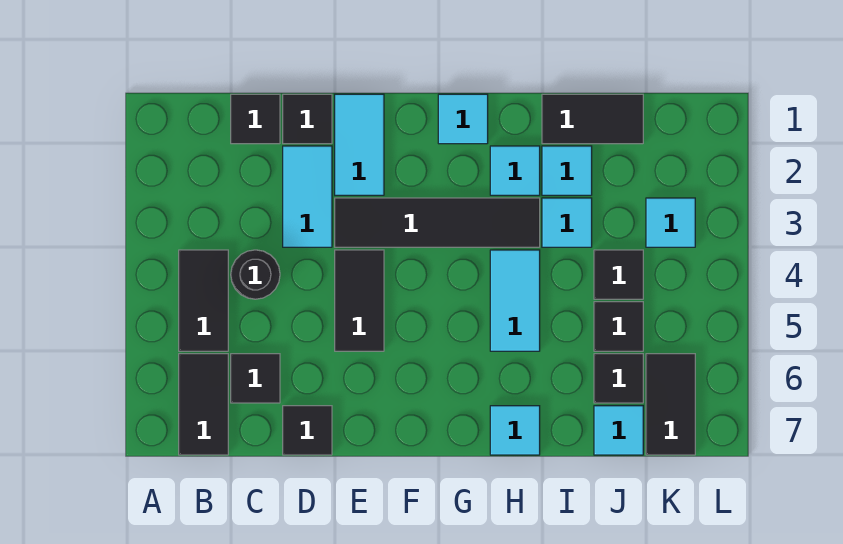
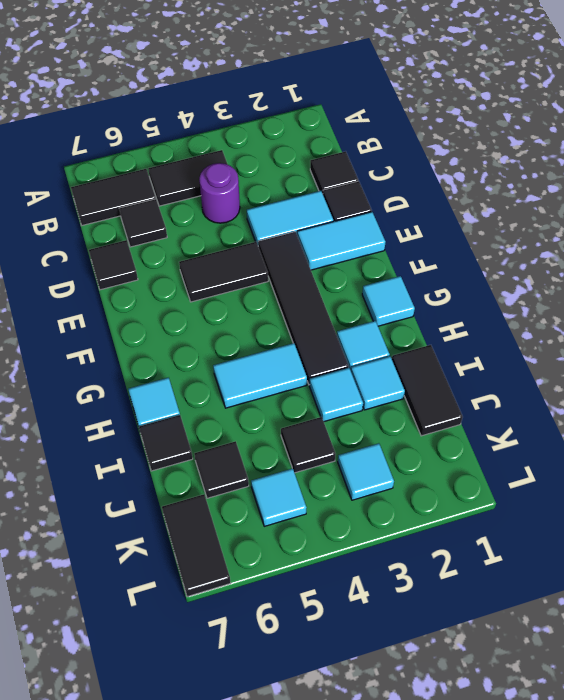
black round brick C4 level 1 -> purple round brick C4 level 1
black tile J5 level 1 -> black tile I7 level 1
cyan tile J7 level 1 -> cyan tile K5 level 1
black tile K6:K7 level 1 -> black tile K7:L7 level 1

